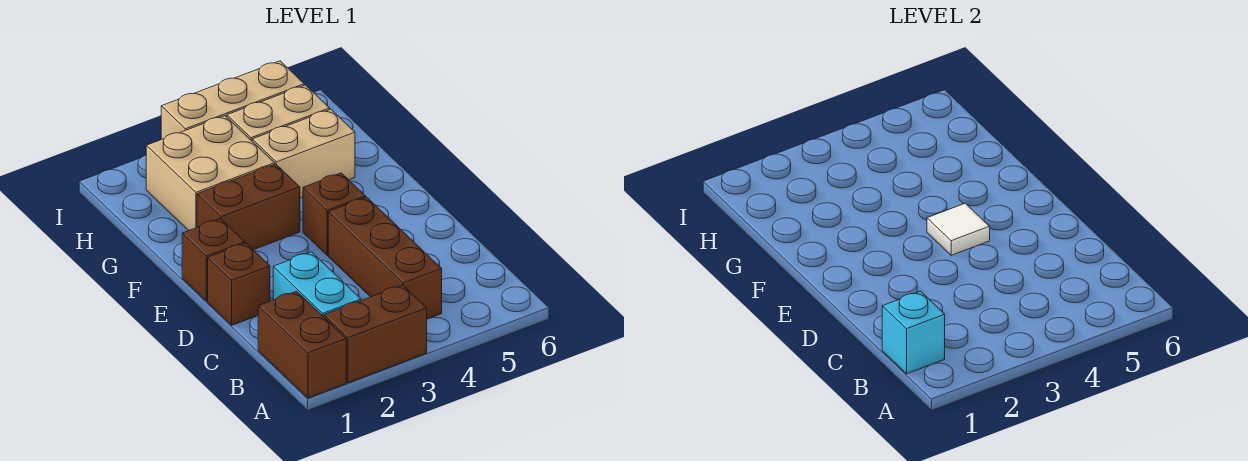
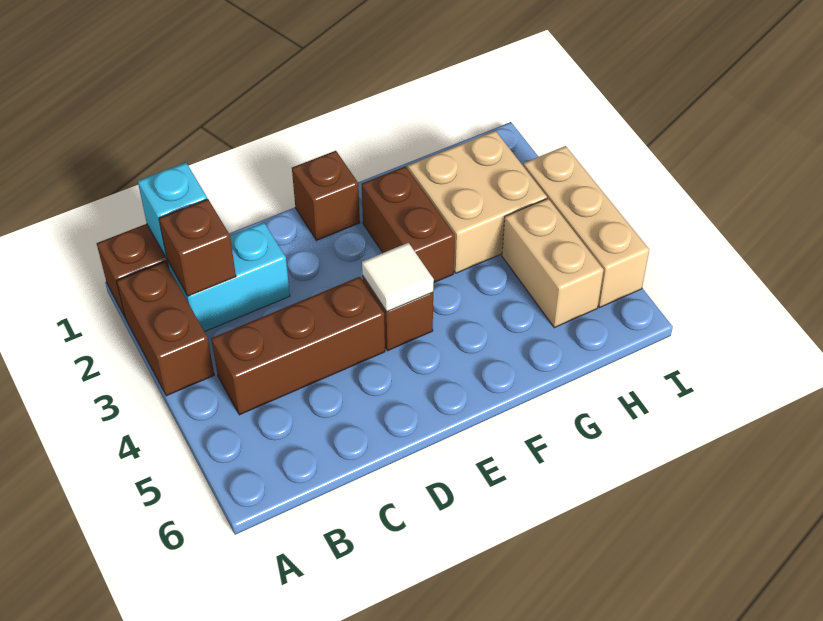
brown brick D1 level 1 -> brown brick B2 level 2
tan brick G4:G5 level 1 -> none

